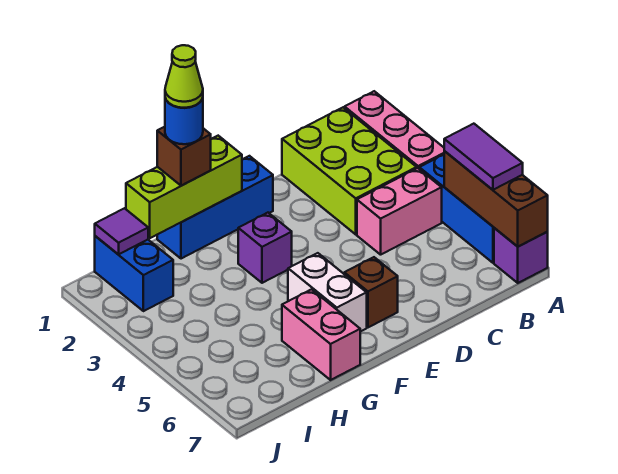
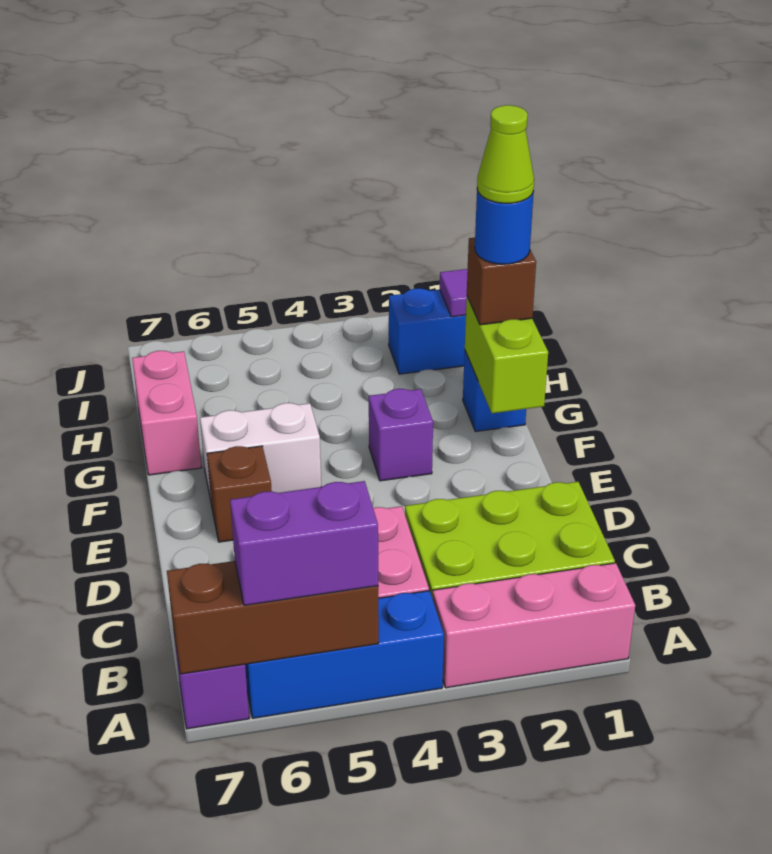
purple tile A5:A6 level 3 -> purple brick A5:A6 level 3
blue brick E1:G1 level 1 -> blue brick G1 level 1
lime brick F1:H1 level 2 -> lime brick F1:G1 level 2
pink brick G6:G7 level 1 -> pink brick G7:H7 level 1

